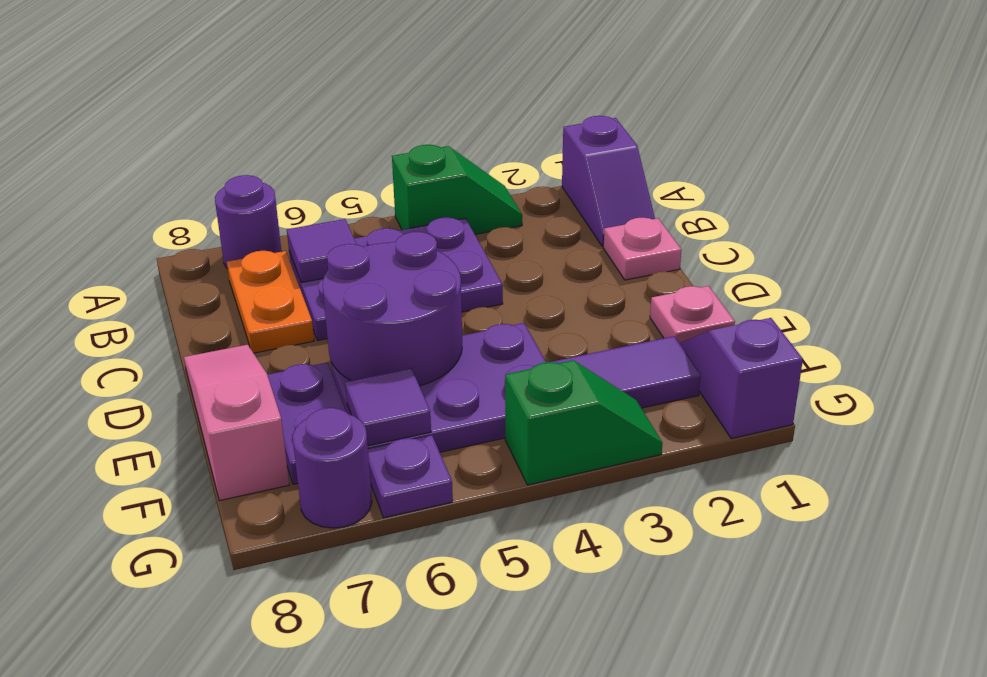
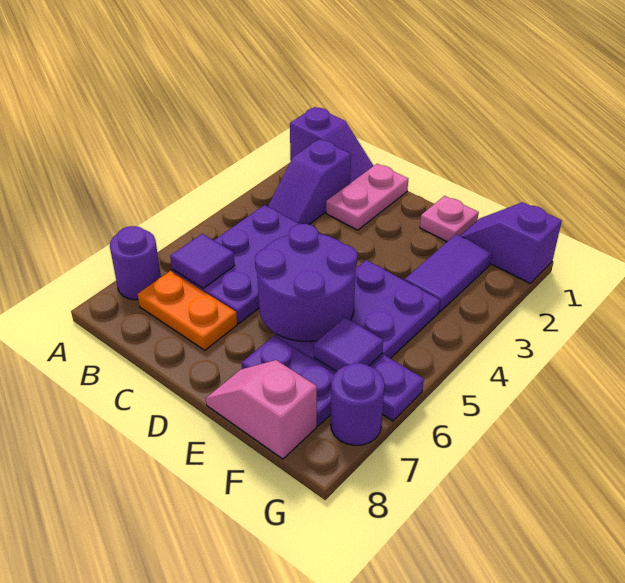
green slope A3:A4 level 1 top 4 -> none
none -> purple slope B2:B3 level 1 top 2
pink plate C1 level 1 -> pink plate C1:C2 level 1
pink slope D8:F8 level 1 top F -> pink slope E8:F8 level 1 top F
green slope G3:G4 level 1 top 4 -> none

